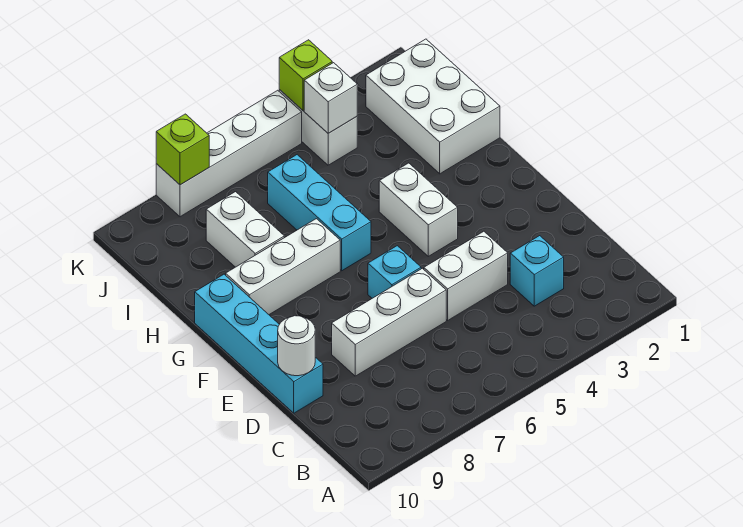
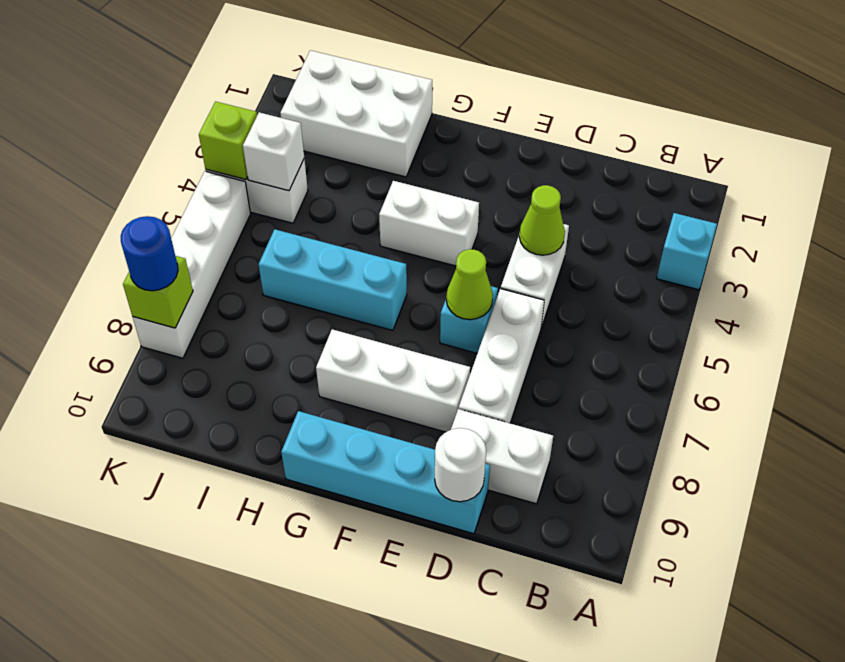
cyan brick C3 level 1 -> cyan brick A3 level 1
none -> lime cone D4 level 2
none -> lime cone E6 level 2
white brick G7:G9 level 1 -> white brick E8:G8 level 1
white brick H8:I8 level 1 -> white brick C9:D9 level 1
none -> blue round brick K8 level 3

